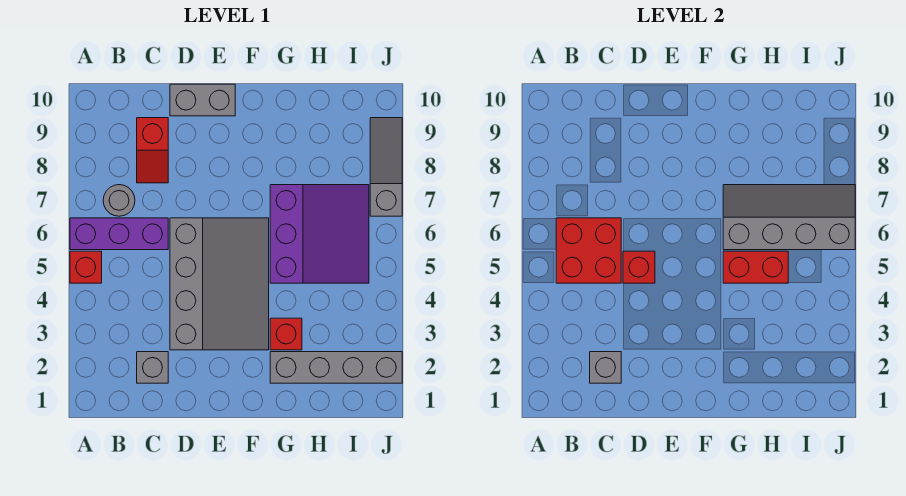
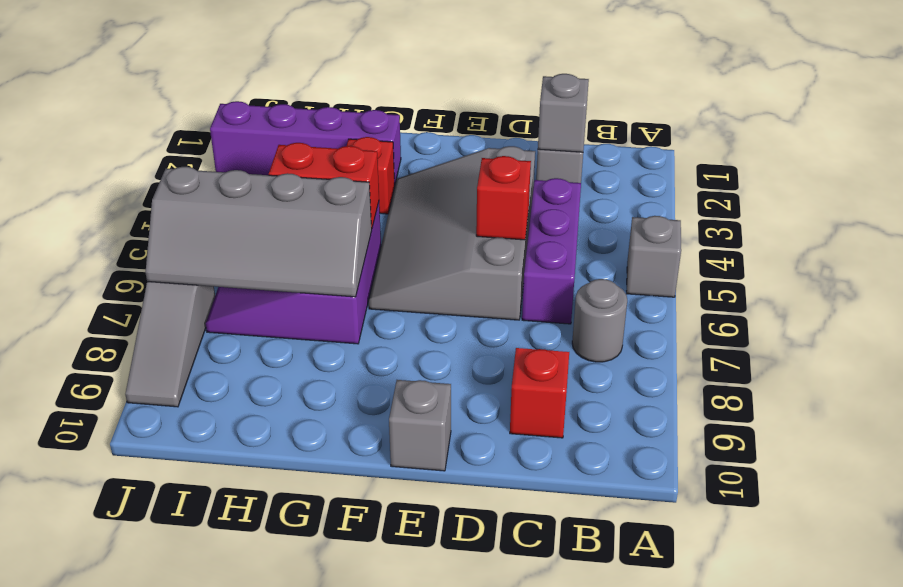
red brick A5 level 1 -> grey brick A5 level 1
purple brick A6:C6 level 1 -> purple brick C4:C6 level 1
red brick B5:C6 level 2 -> none
grey brick D10:E10 level 1 -> grey brick E10 level 1
grey brick G2:J2 level 1 -> purple brick G2:J2 level 1

